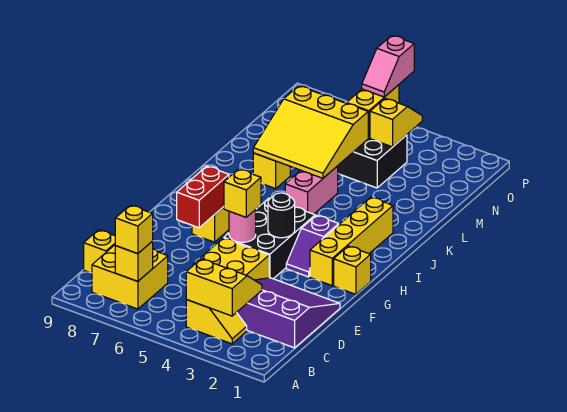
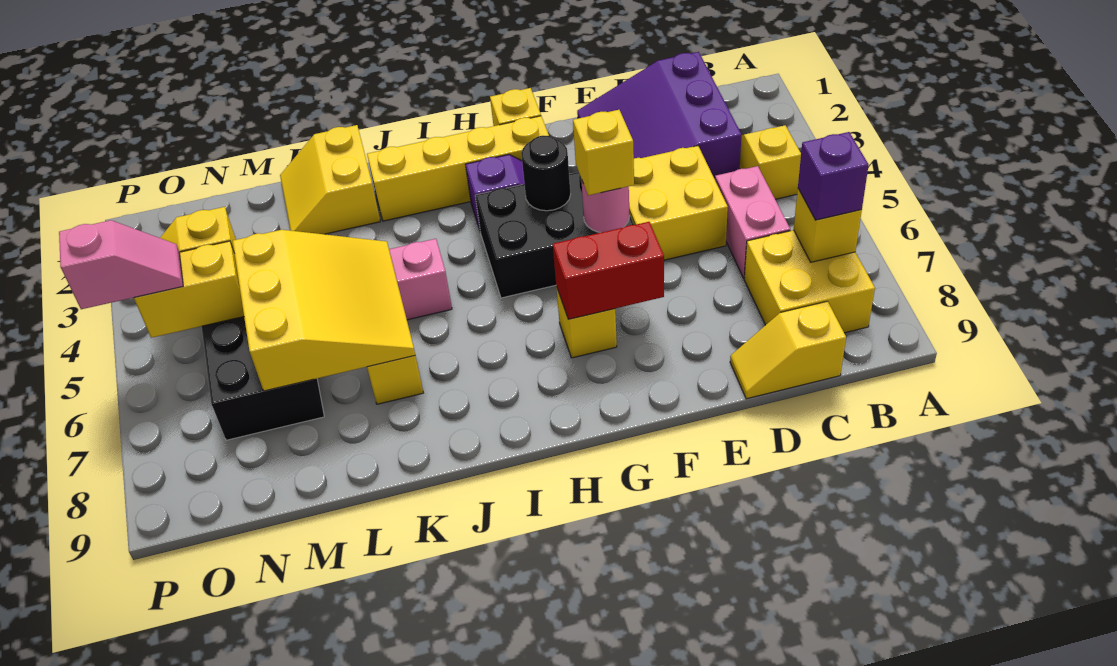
yellow slope B3:C4 level 2 top B -> yellow slope K1:L2 level 1 top K
yellow brick B7 level 3 -> purple brick B7 level 3
none -> pink brick C5:C6 level 1

